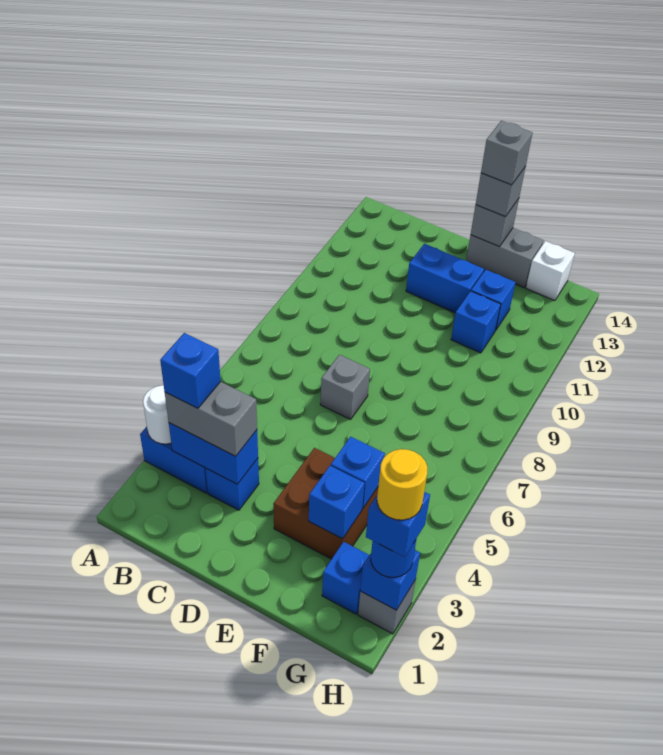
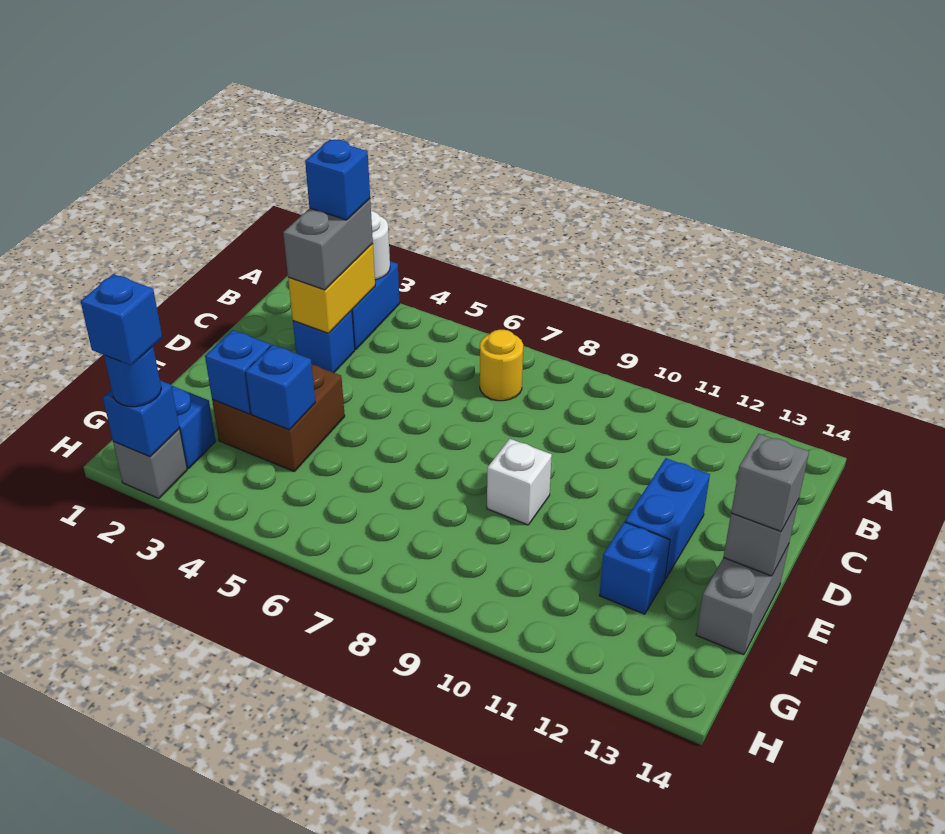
blue brick B3:C3 level 2 -> yellow brick B3:C3 level 2
grey brick D7 level 1 -> none
grey brick E14 level 4 -> none
blue brick F11 level 1 -> none
white brick G14 level 1 -> white brick E9 level 1
yellow round brick H2 level 5 -> yellow round brick B7 level 1

